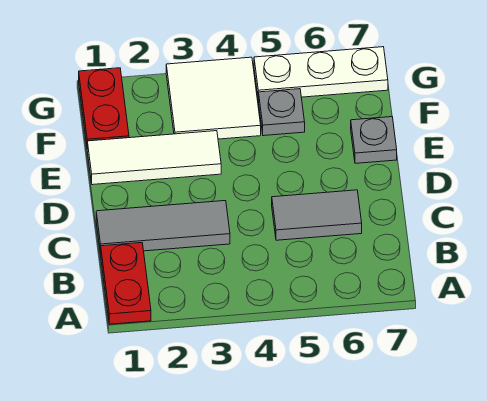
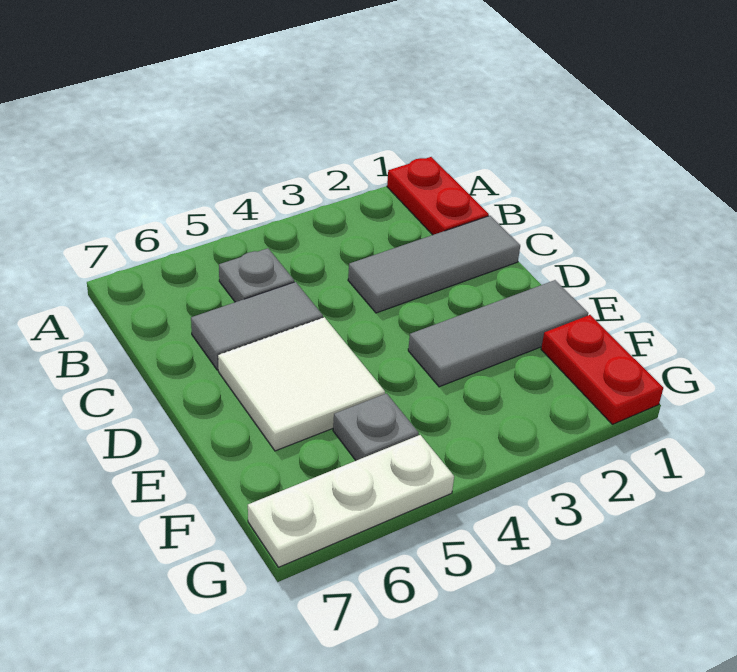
white tile E1:E3 level 1 -> grey tile E1:E3 level 1
grey plate E7 level 1 -> grey plate B5 level 1
white tile F3:G4 level 1 -> white tile D5:E6 level 1

